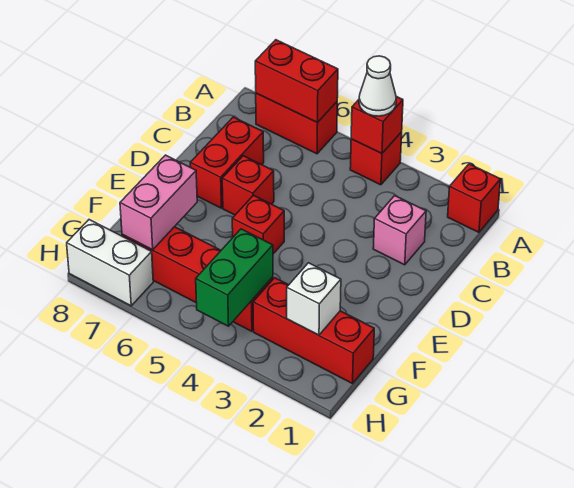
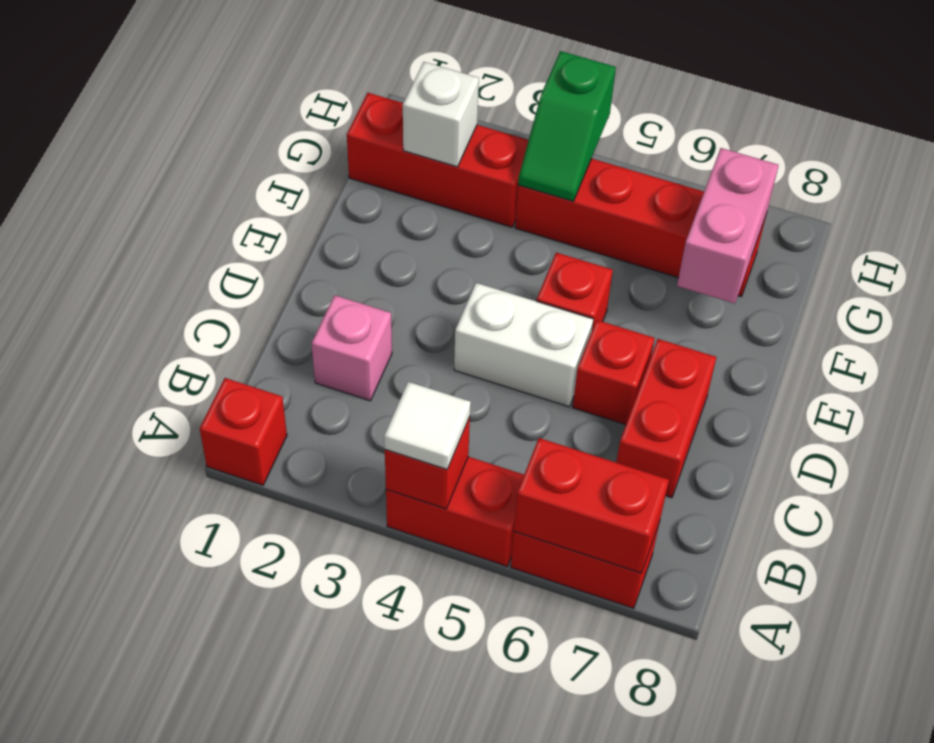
red brick A4 level 1 -> red brick A4:A5 level 1
white cone A4 level 3 -> white tile A4 level 3
green brick G4:H4 level 2 -> green slope G4:H4 level 2 top H
white brick H7:H8 level 1 -> white brick D4:D5 level 1

